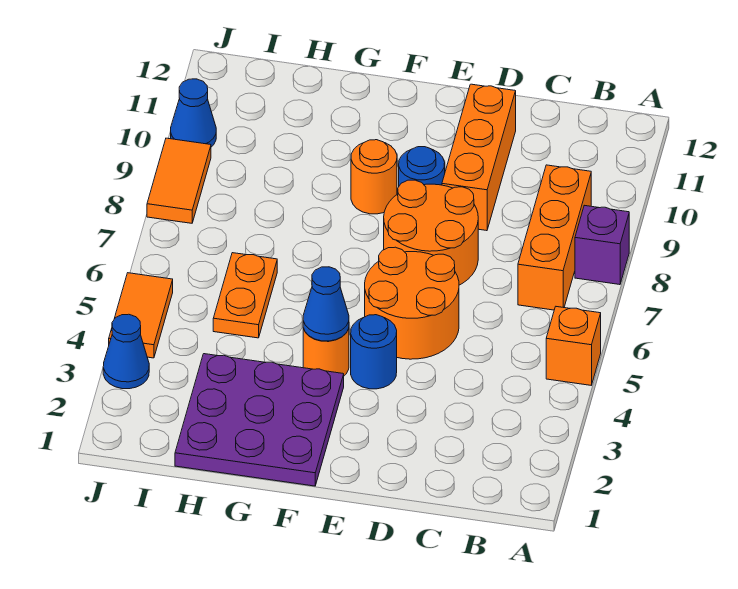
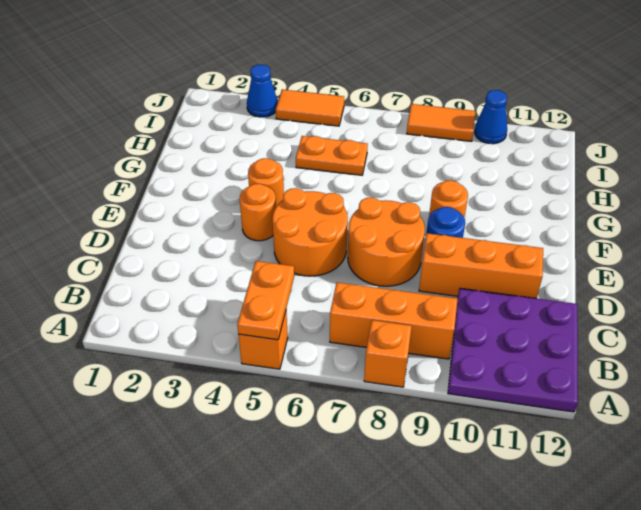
none -> orange plate A5:B5 level 2
purple brick A8 level 1 -> orange brick A8 level 1
blue round brick E4 level 1 -> orange round brick E4 level 1
purple plate F1:H3 level 1 -> purple plate A10:C12 level 1
blue cone F4 level 2 -> none

